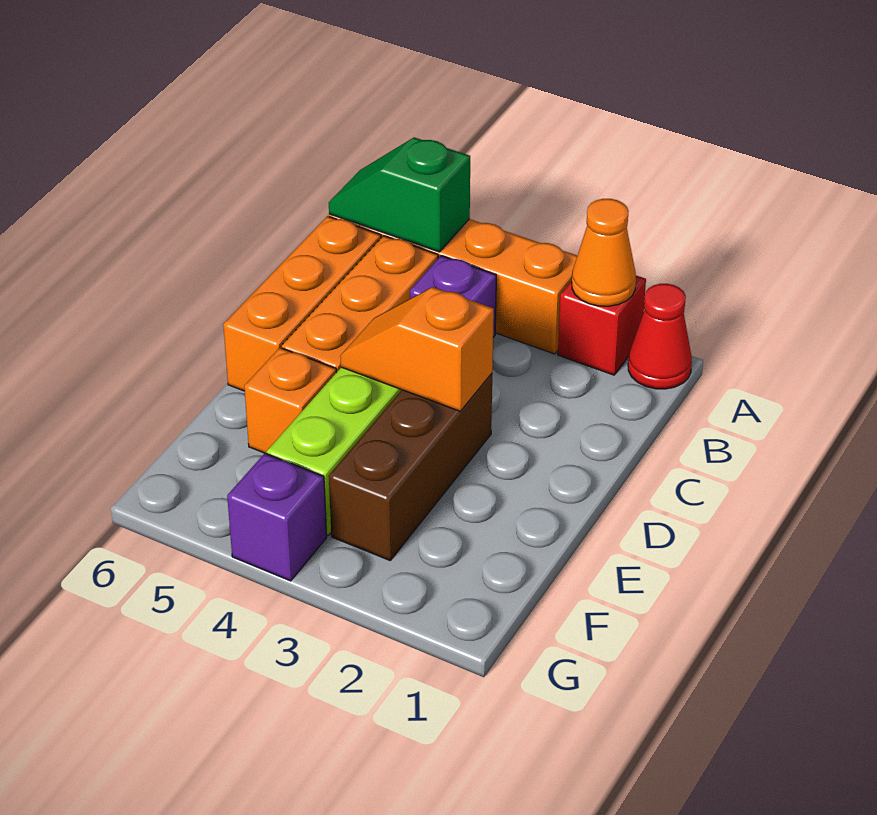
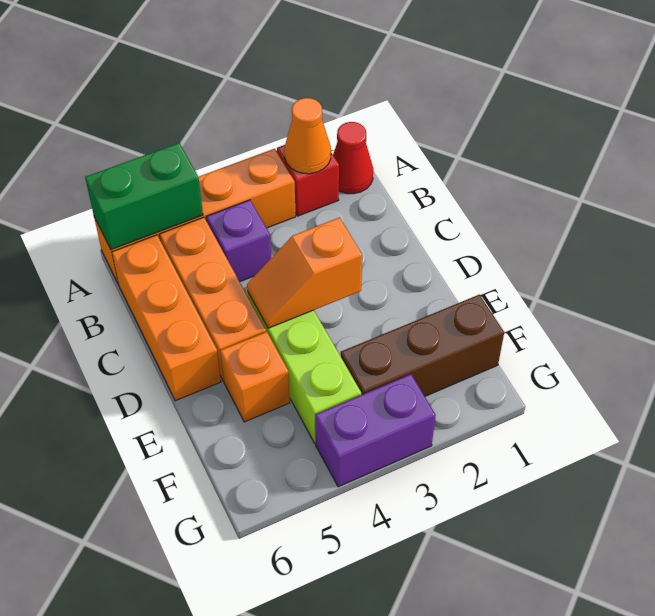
green slope A5:A6 level 2 top 5 -> green brick A5:A6 level 2
brown brick D3:F3 level 1 -> brown brick F1:F3 level 1
purple brick G4 level 1 -> purple brick G3:G4 level 1

